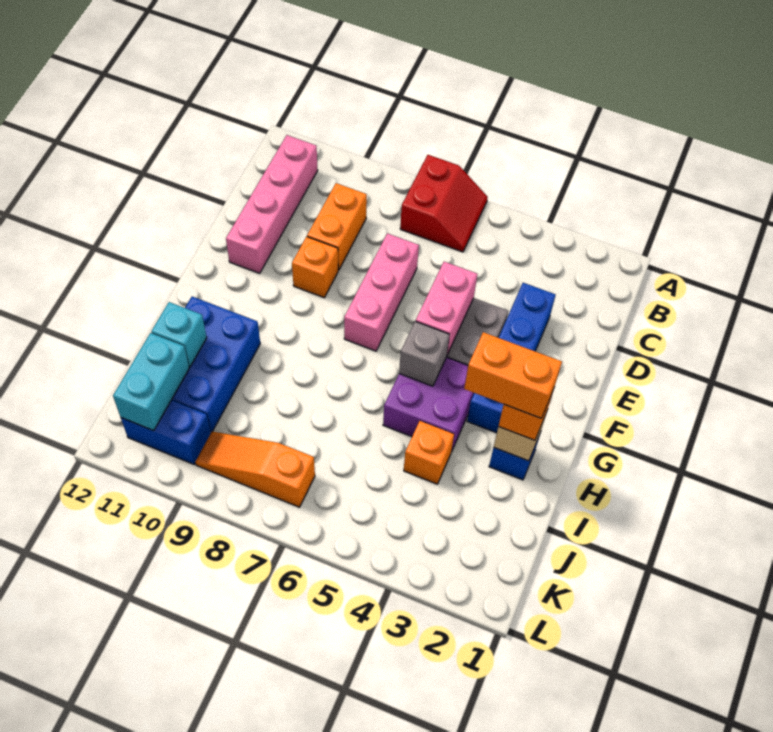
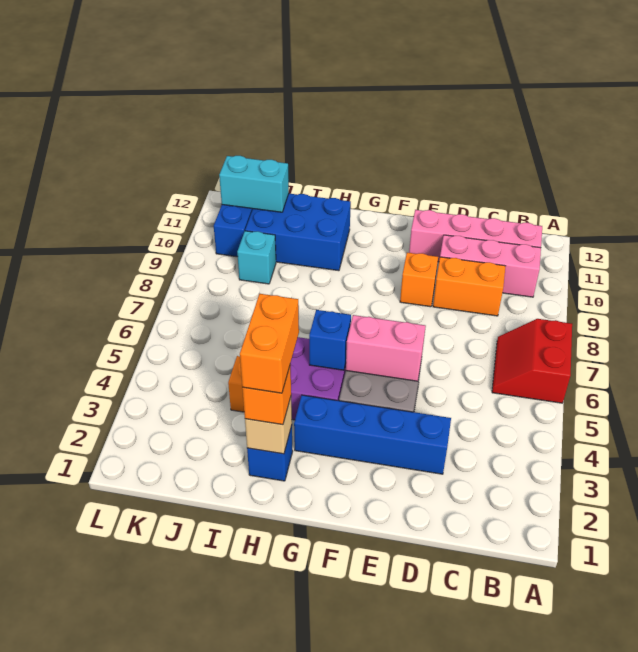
red slope A6:B7 level 1 top 7 -> red slope A6:B7 level 1 top A
pink brick D7:F7 level 1 -> pink brick B10:D10 level 1
grey brick G5 level 2 -> blue brick G5 level 2
cyan brick I11 level 2 -> cyan brick J9 level 1
orange slope K7:K9 level 1 top 7 -> none

